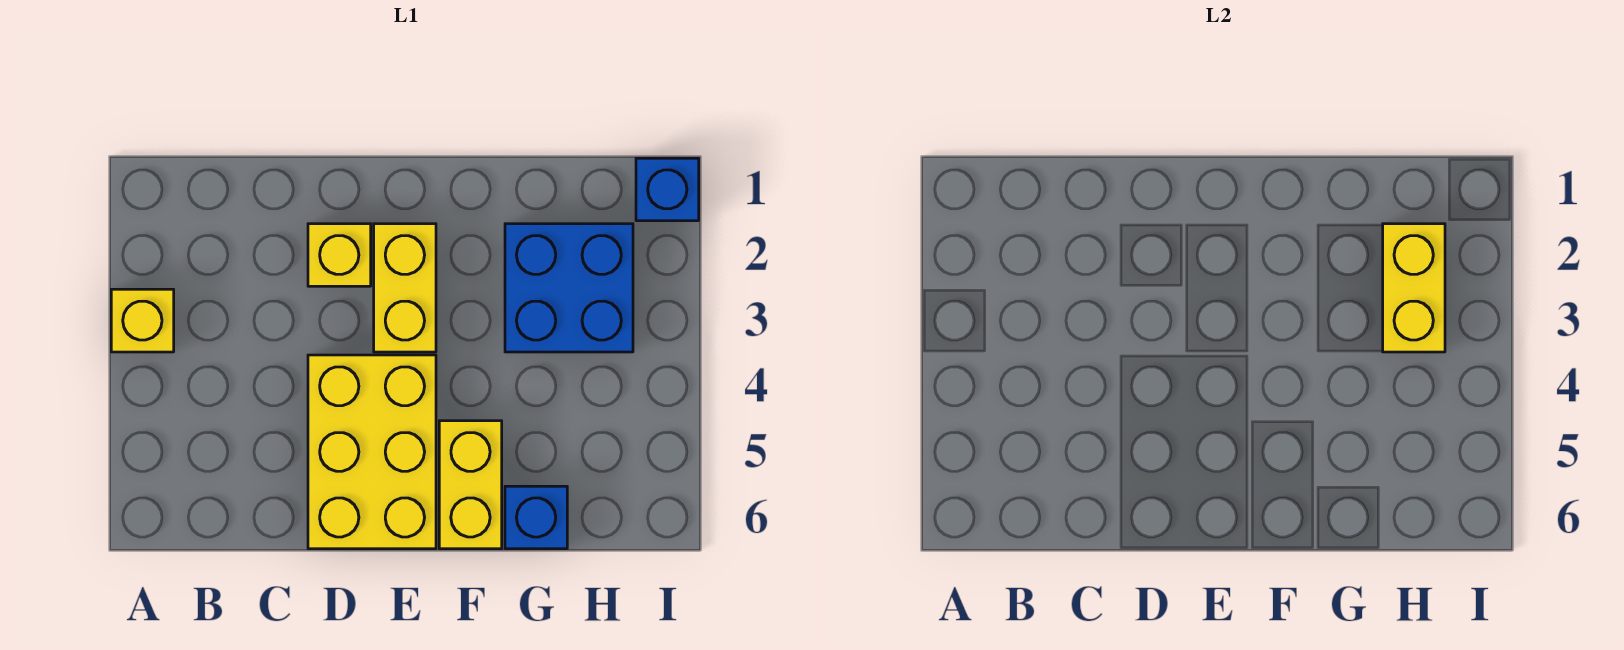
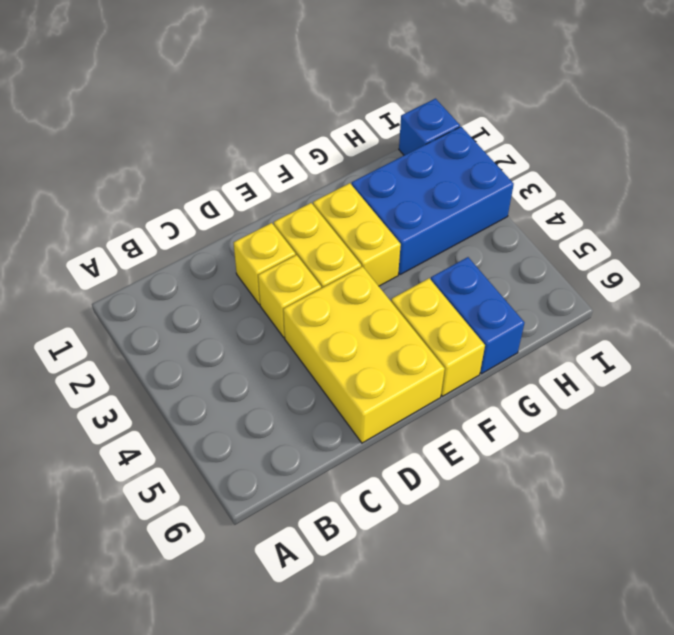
yellow brick A3 level 1 -> yellow brick D3 level 1
blue brick G2:H3 level 1 -> blue brick G2:I3 level 1
blue brick G6 level 1 -> blue brick G5:G6 level 1
yellow brick H2:H3 level 2 -> yellow brick F2:F3 level 1

